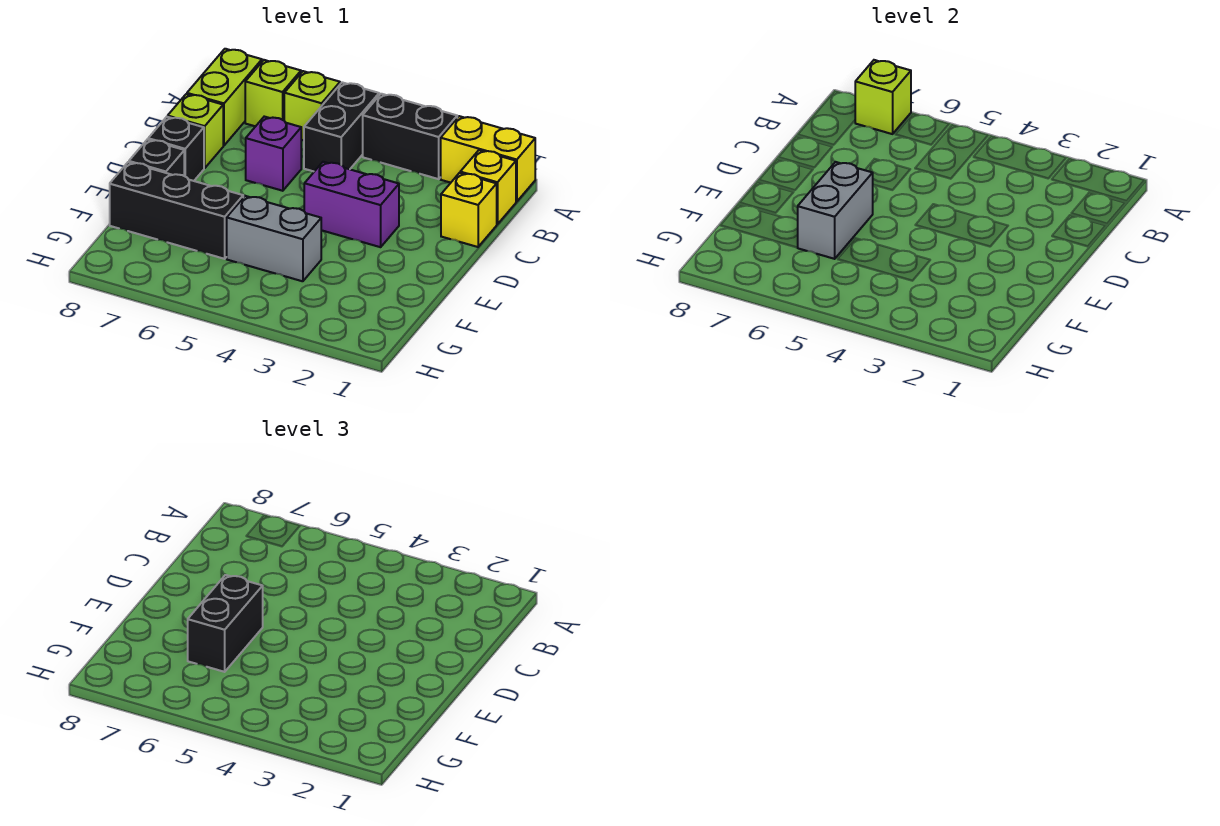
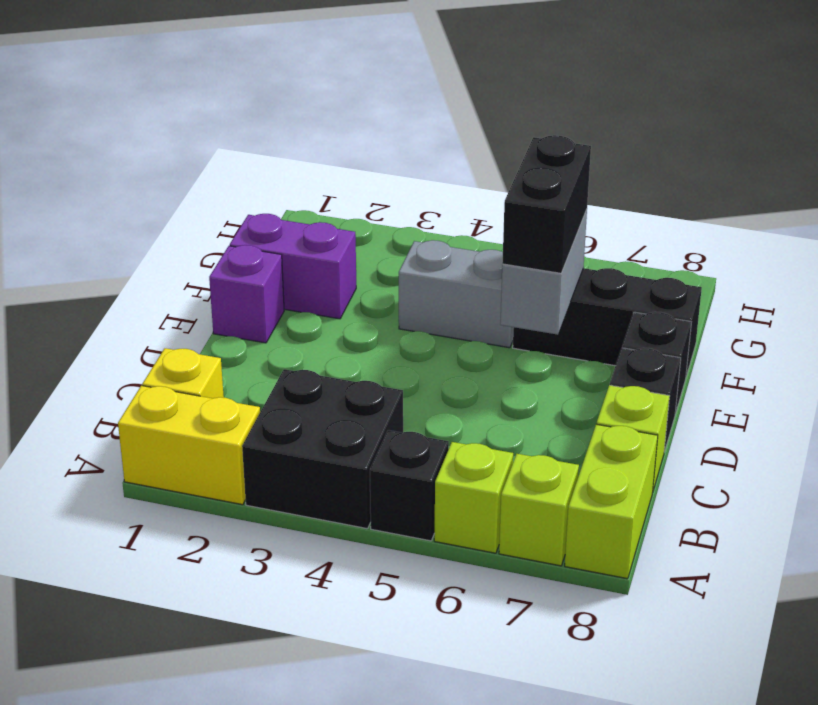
black brick A3:A4 level 1 -> black brick A3:B4 level 1
black brick A5:B5 level 1 -> black brick A5 level 1
lime brick A7 level 2 -> none
yellow brick C1 level 1 -> none
purple brick C6 level 1 -> purple brick E1 level 1
purple brick D3:D4 level 1 -> purple brick F1:F2 level 1

